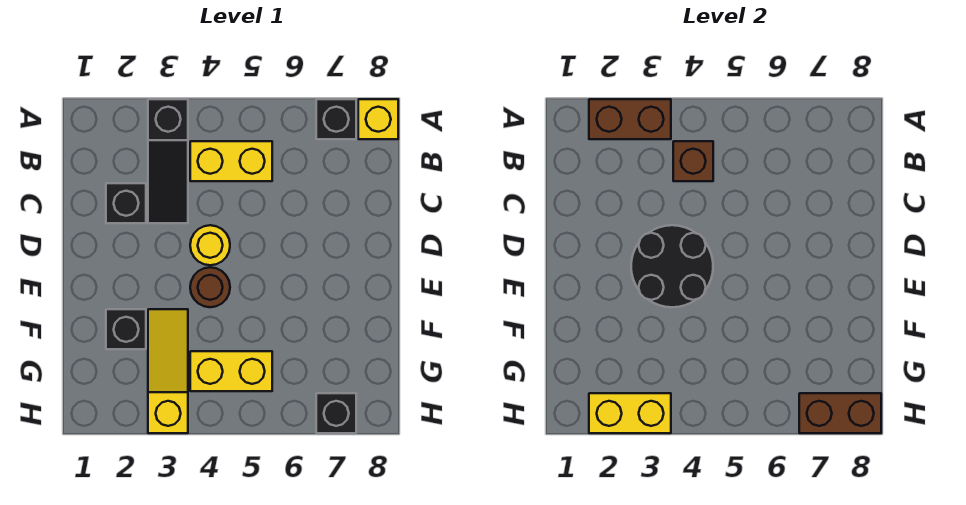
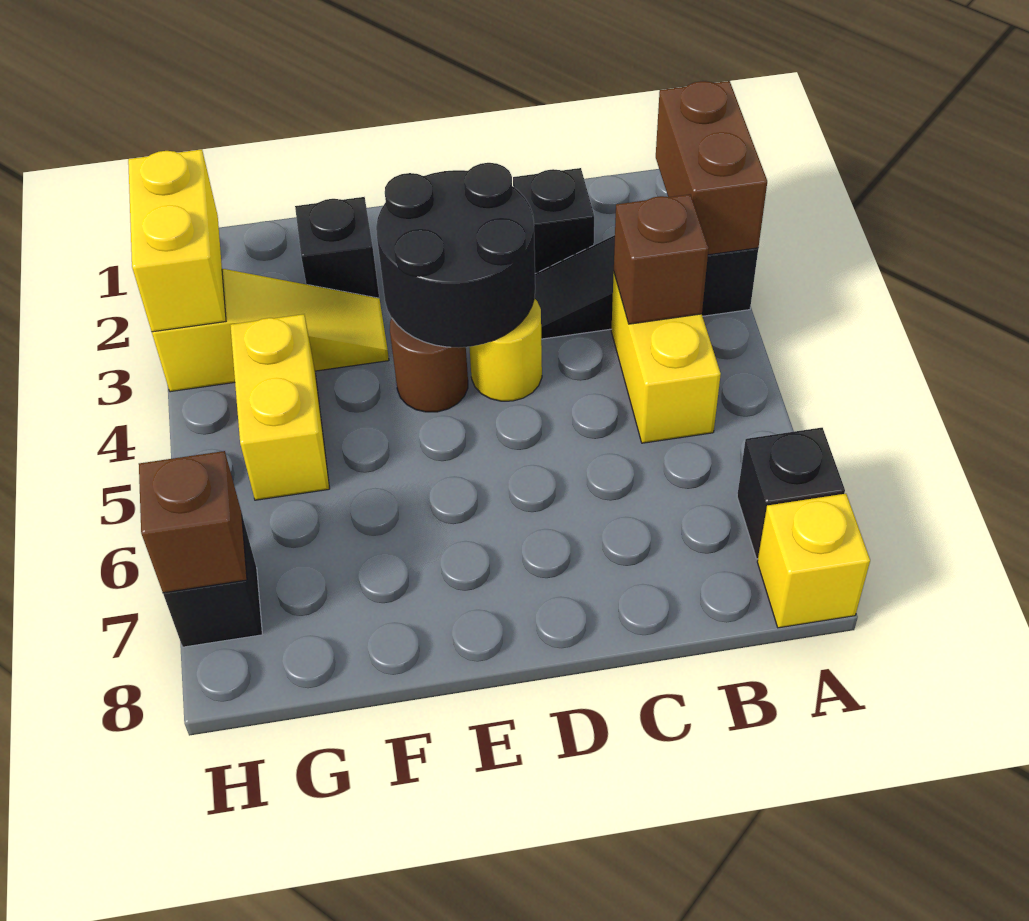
brown brick H7:H8 level 2 -> brown brick H7 level 2

